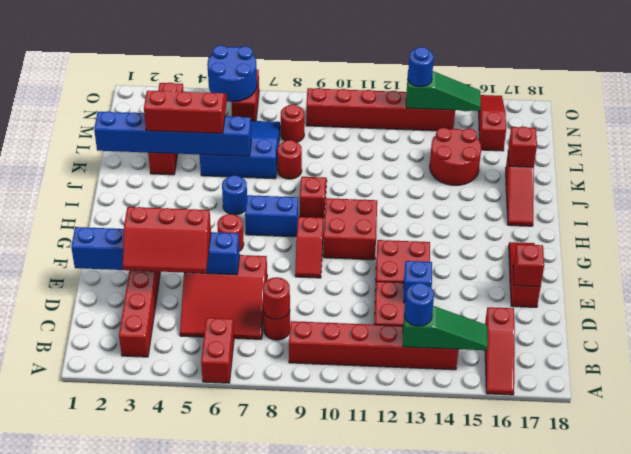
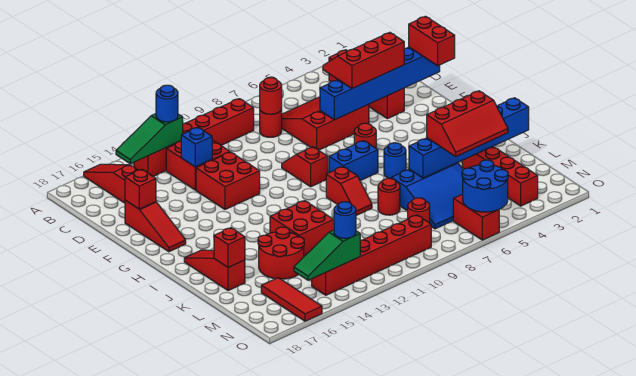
red brick A6:B6 level 1 -> red brick E1:F1 level 3
red brick G10:H11 level 1 -> red brick J12:K13 level 1
red slope M16:O16 level 1 top M -> red tile M16:O16 level 1

